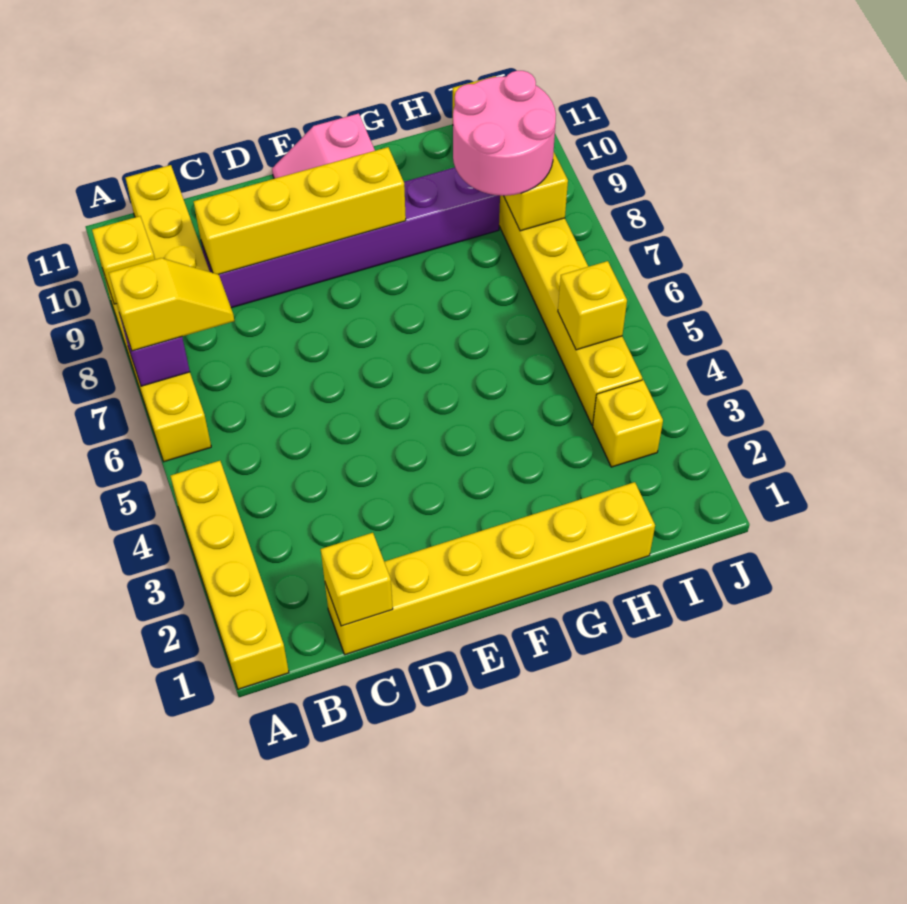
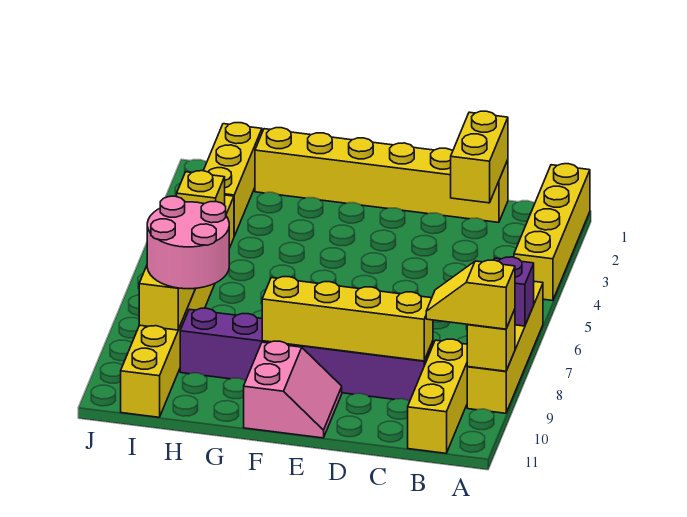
yellow slope A7:B7 level 3 top A -> yellow slope A9:B9 level 3 top A
yellow brick C1 level 2 -> yellow brick C1:C2 level 2
yellow brick I3 level 1 -> yellow brick I1:I3 level 1

